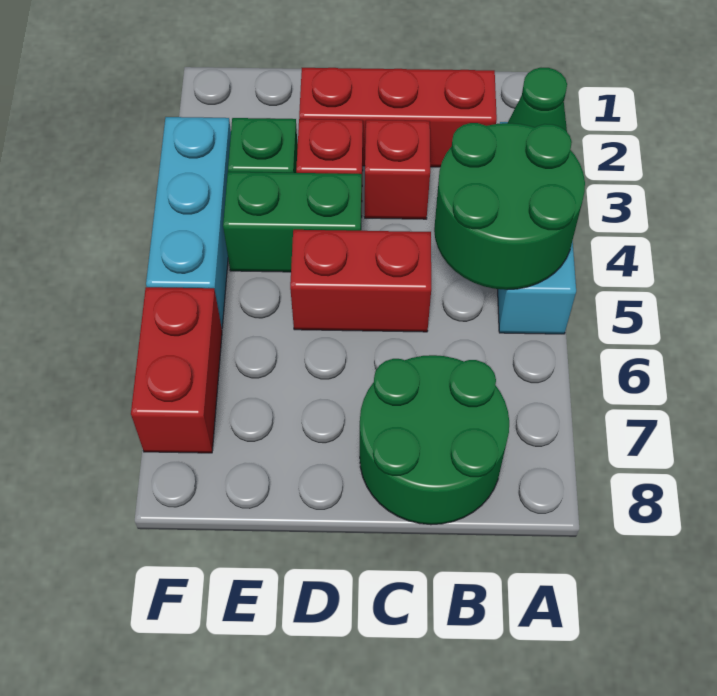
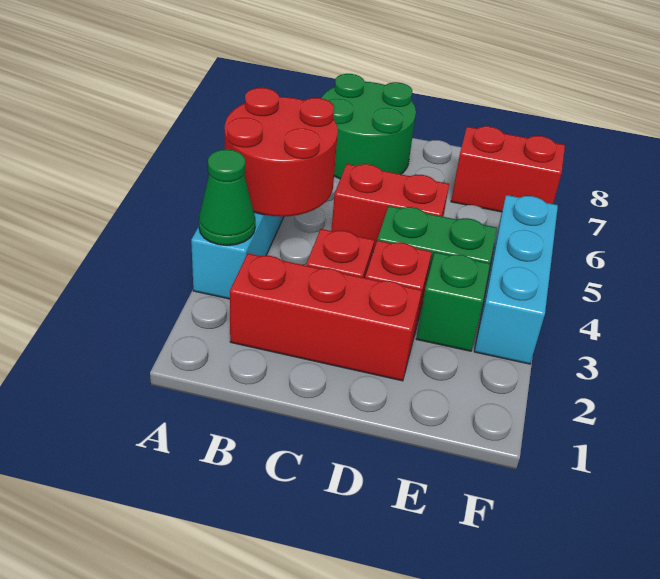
green round brick A4:B5 level 2 -> red round brick A4:B5 level 2
red brick F6:F7 level 1 -> red brick E7:F7 level 1

